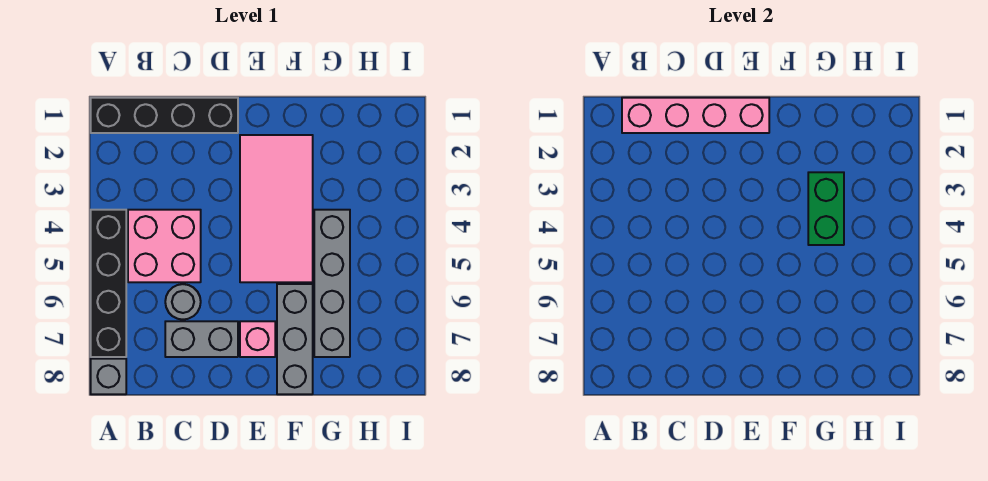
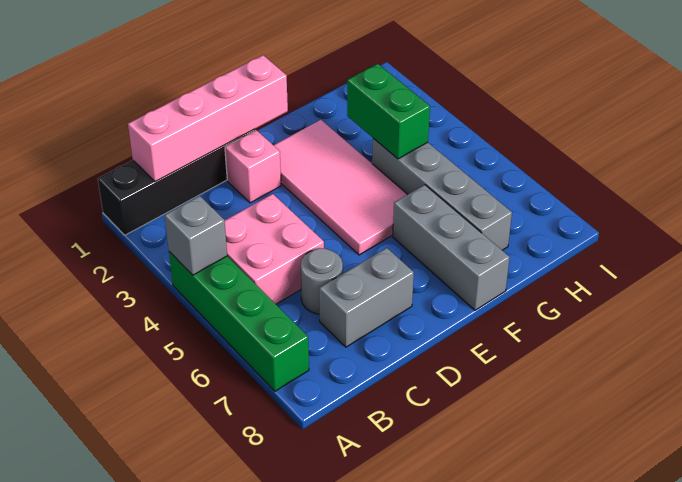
black brick A4:A7 level 1 -> green brick A4:A7 level 1
grey brick A8 level 1 -> grey brick A4 level 2
pink brick E7 level 1 -> pink brick D2 level 1

